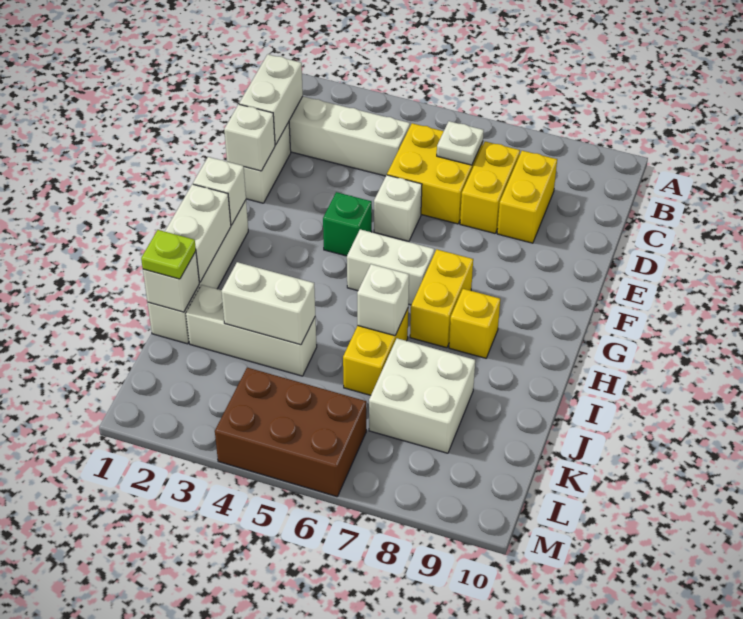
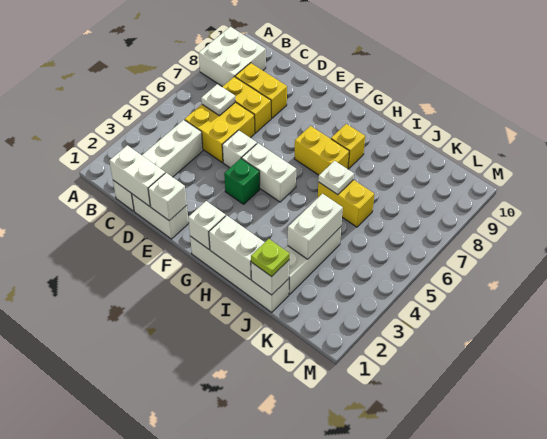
white brick G5:G6 level 1 -> white brick F5:G5 level 1
white brick I6 level 2 -> white plate I6 level 2
white brick J7:K8 level 1 -> white brick A8:B9 level 1
brown brick L4:M6 level 1 -> none

